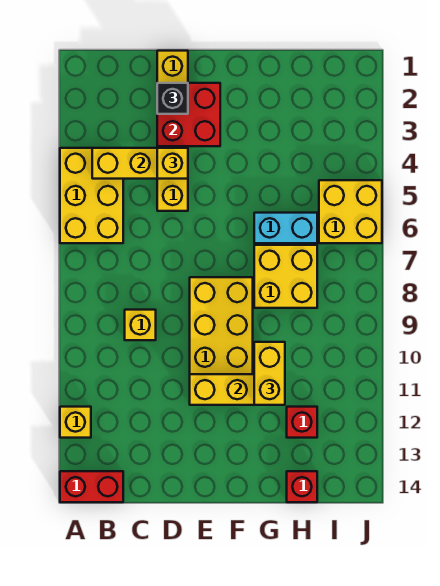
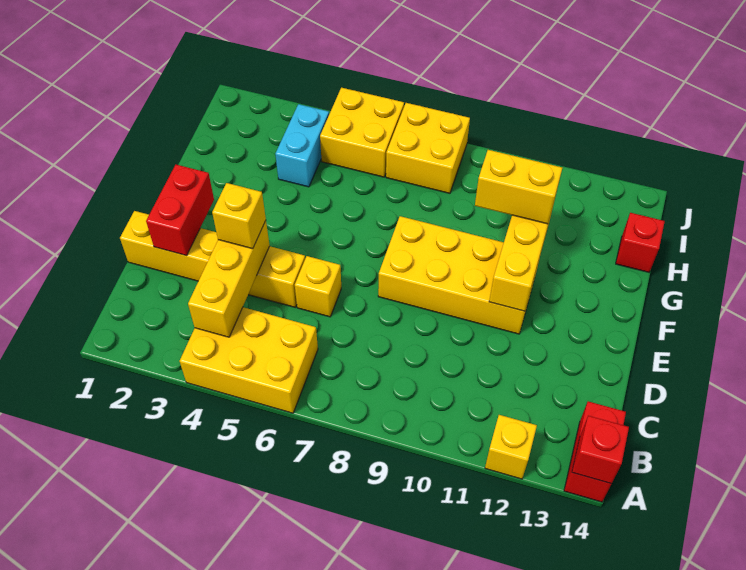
yellow brick C9 level 1 -> yellow brick D6 level 1
red brick D2:E3 level 2 -> red brick D2:E2 level 2
black brick D2 level 3 -> none
cyan brick G6:H6 level 1 -> cyan brick H4:I4 level 1
yellow brick G7:H8 level 1 -> yellow brick I7:J8 level 1
red brick H12 level 1 -> red brick A14 level 2

